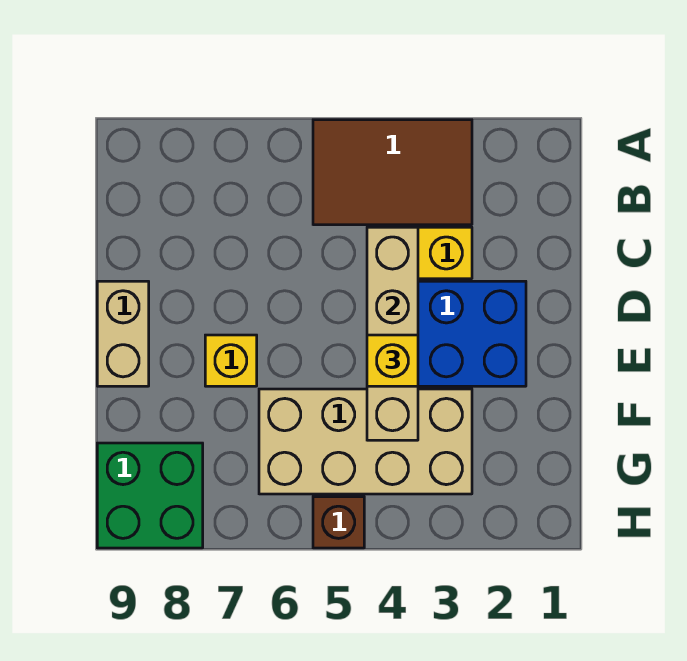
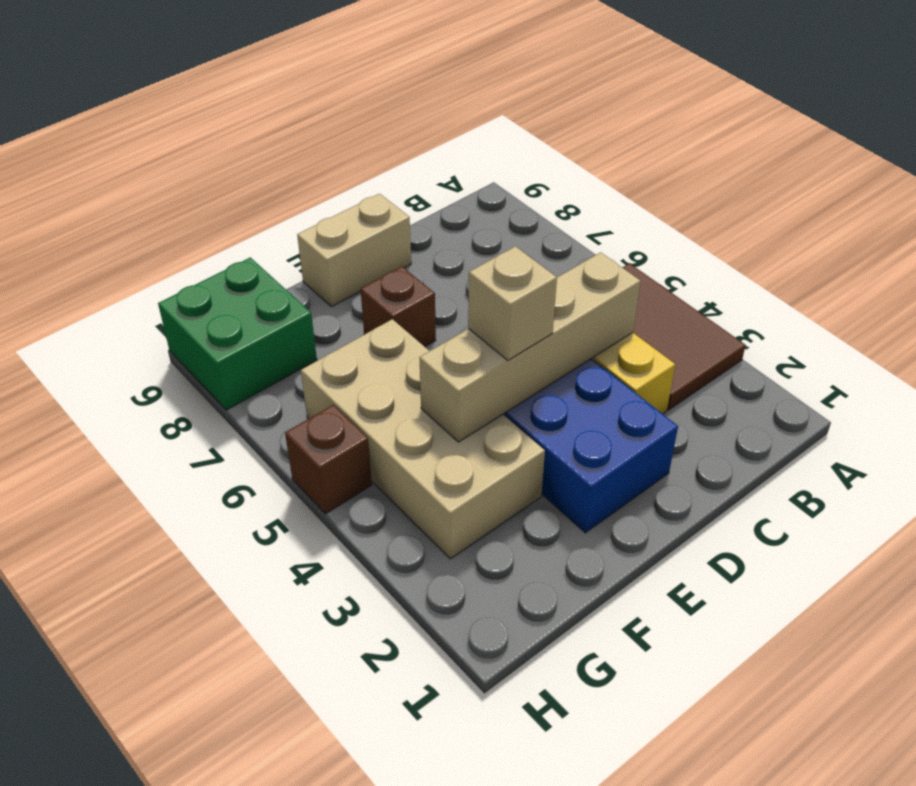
yellow brick E4 level 3 -> tan brick E4 level 3
yellow brick E7 level 1 -> brown brick E7 level 1

